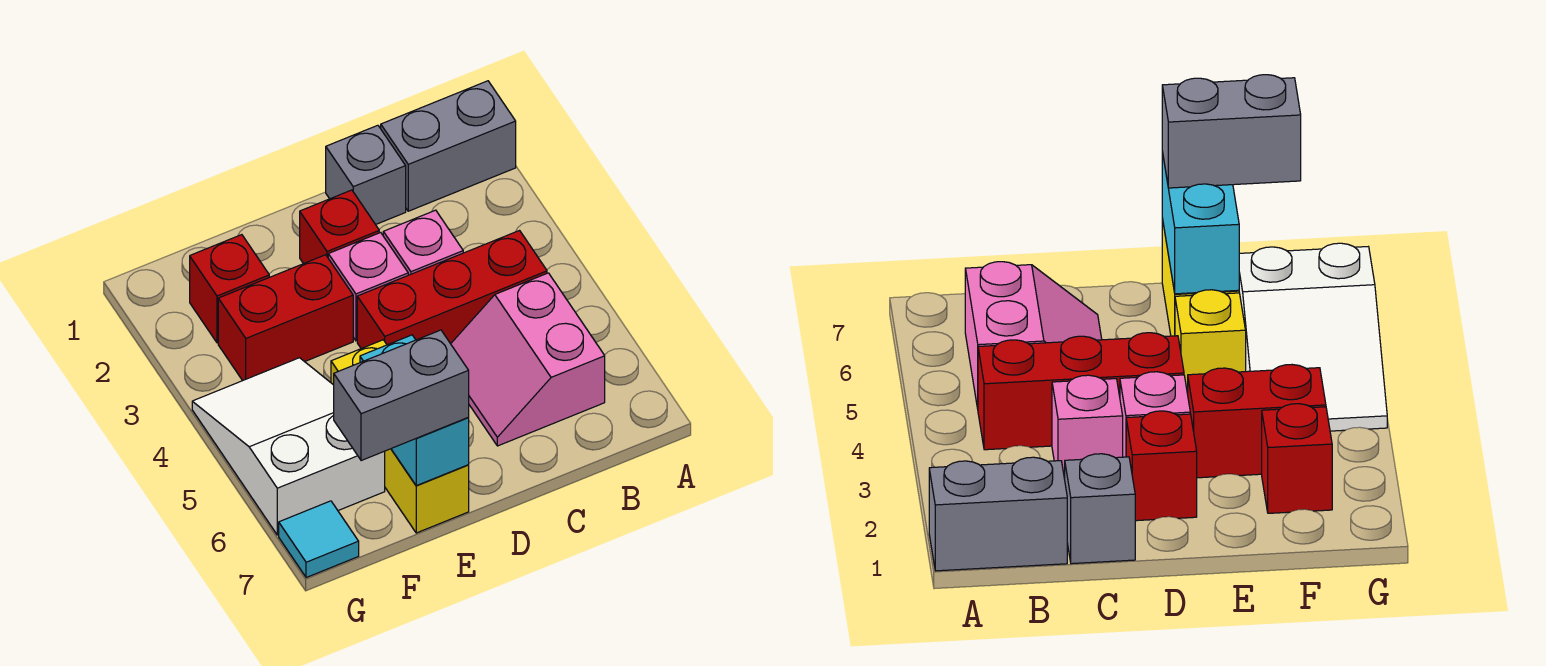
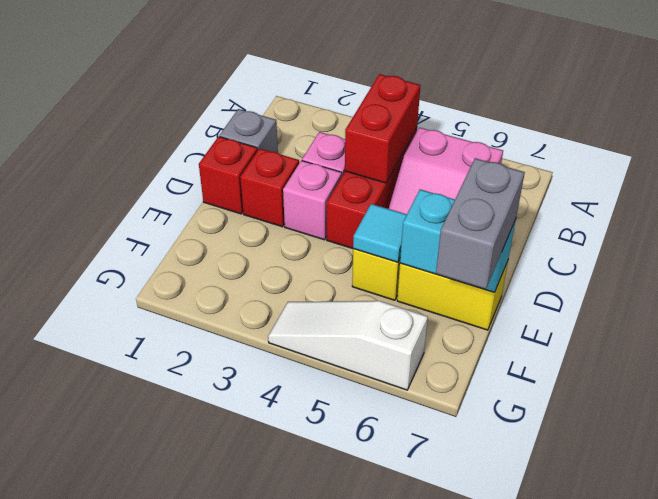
grey brick A1:B1 level 1 -> none
red brick E3:F3 level 1 -> red brick B4:C4 level 2
red brick F2 level 1 -> red brick D1 level 1
white slope F4:G6 level 1 top 6 -> white slope G4:G6 level 1 top 6
cyan tile G7 level 1 -> cyan tile E5 level 2

